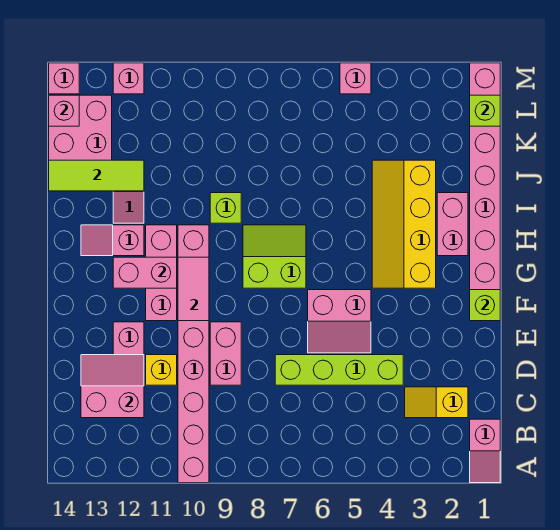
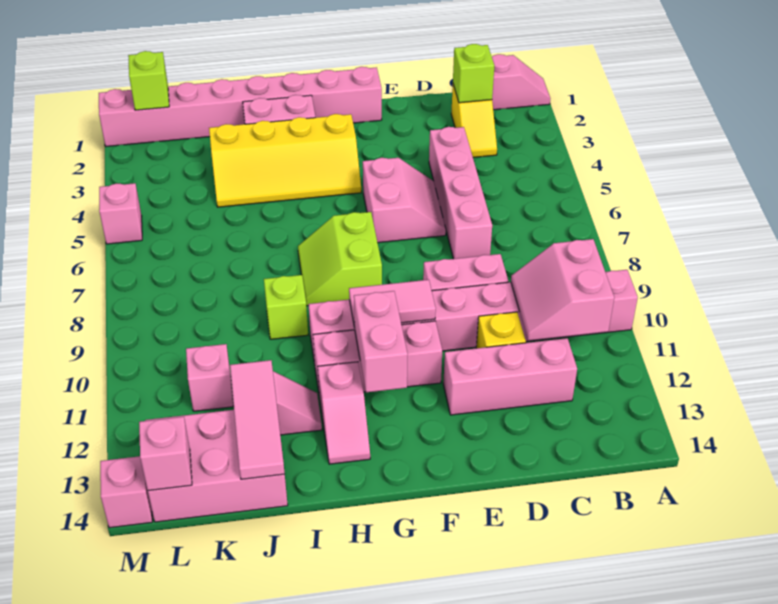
pink slope C12:D13 level 2 top C -> pink slope B10:C11 level 2 top B
lime brick D4:D7 level 1 -> pink brick D4:D7 level 1
lime brick F1 level 2 -> lime brick C2 level 2
lime tile J12:J14 level 2 -> pink tile J12:J14 level 2
pink brick M12 level 1 -> pink brick K11 level 1

